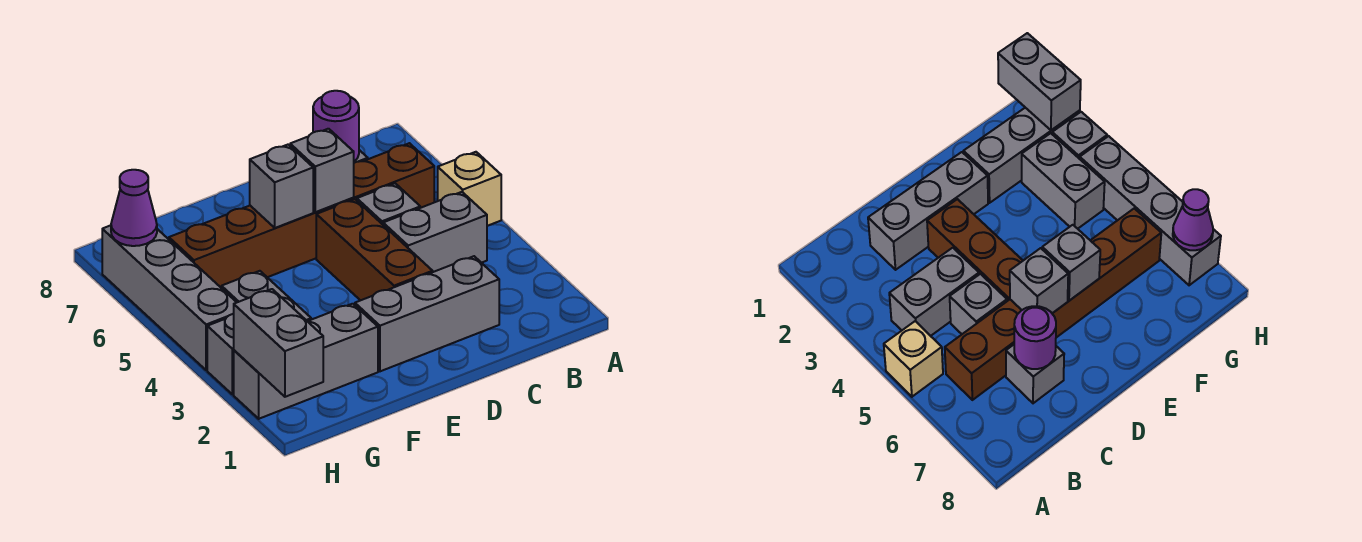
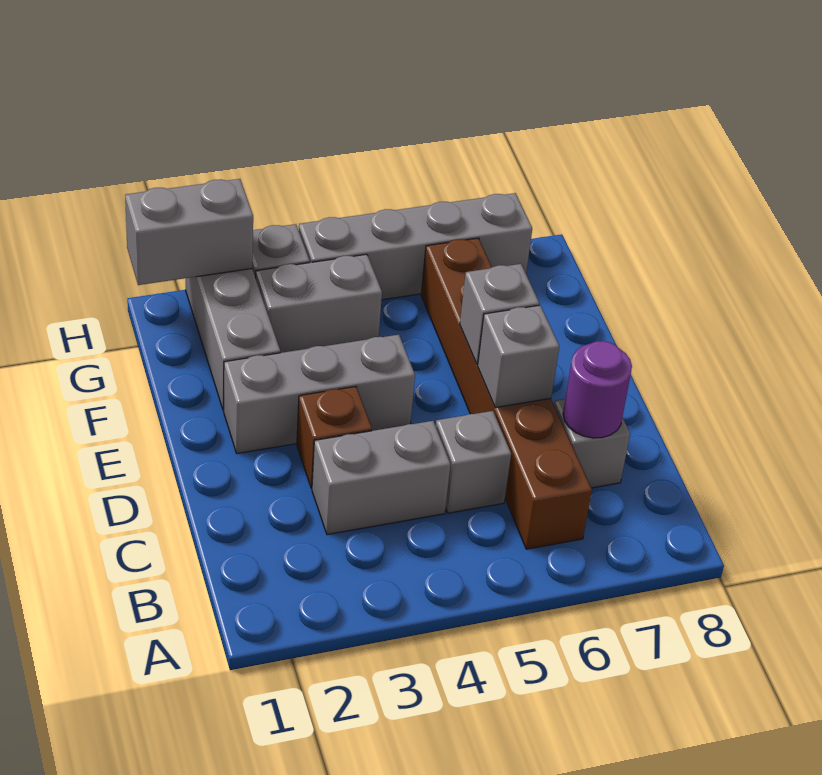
tan brick A5 level 1 -> none
grey brick B4:C4 level 1 -> grey brick C3:C4 level 1
grey brick C2:E2 level 1 -> grey brick E2:E4 level 1
brown brick D3:D5 level 1 -> brown brick D3 level 1
purple cone H7 level 2 -> none

